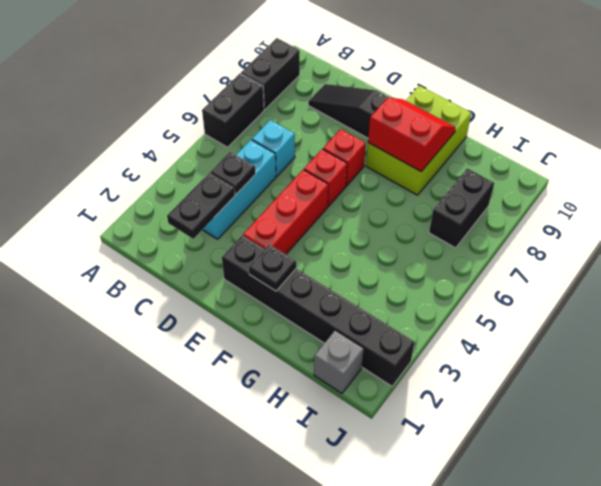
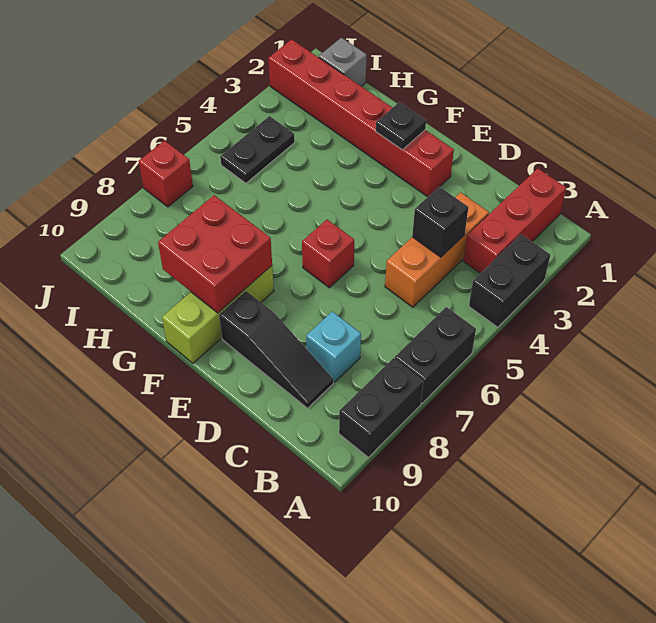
black plate C2:C3 level 2 -> black plate I4:I5 level 1
cyan brick C3:C5 level 1 -> orange brick C3:C5 level 1
black plate C4 level 2 -> black brick C4 level 2
cyan brick C6 level 1 -> cyan brick C8 level 1
black brick E2:J2 level 1 -> red brick E2:J2 level 1
red brick E3:E5 level 1 -> red brick B1:B3 level 1
red brick E7 level 1 -> red brick J7 level 1
lime brick F8:G10 level 1 -> lime brick F8:F10 level 1
red slope F8:G9 level 2 top 8 -> red brick F8:G9 level 2
black brick I7:I8 level 1 -> black brick A3:A4 level 1

